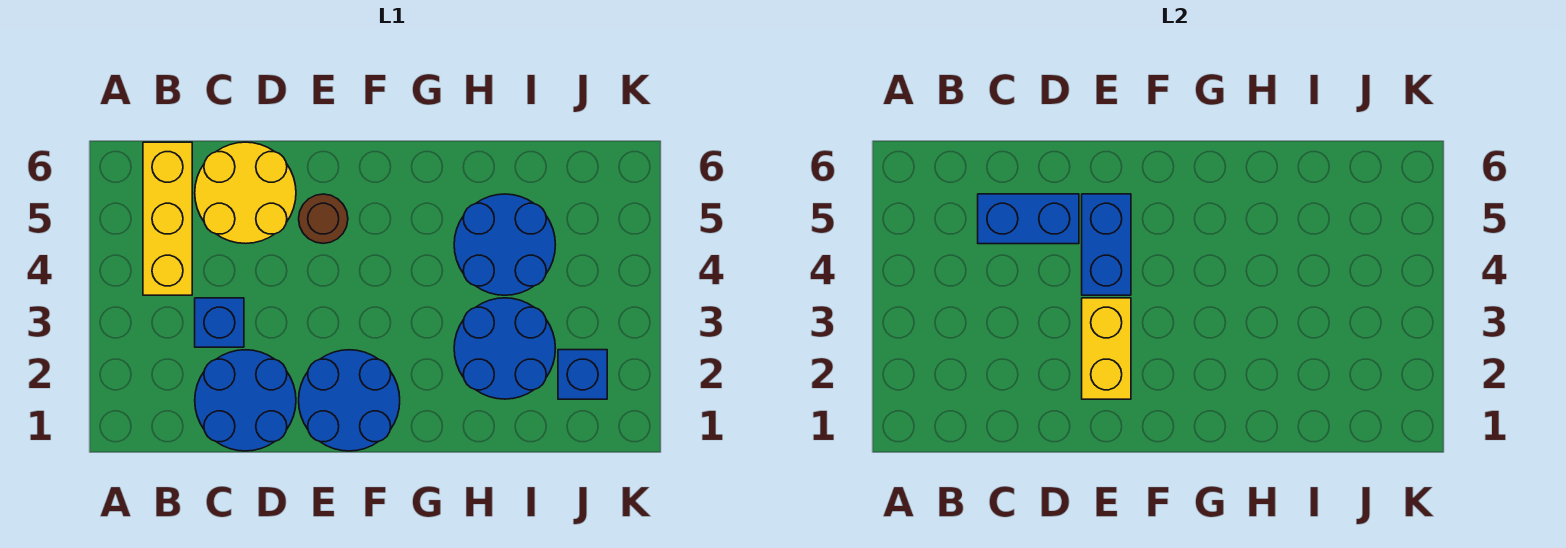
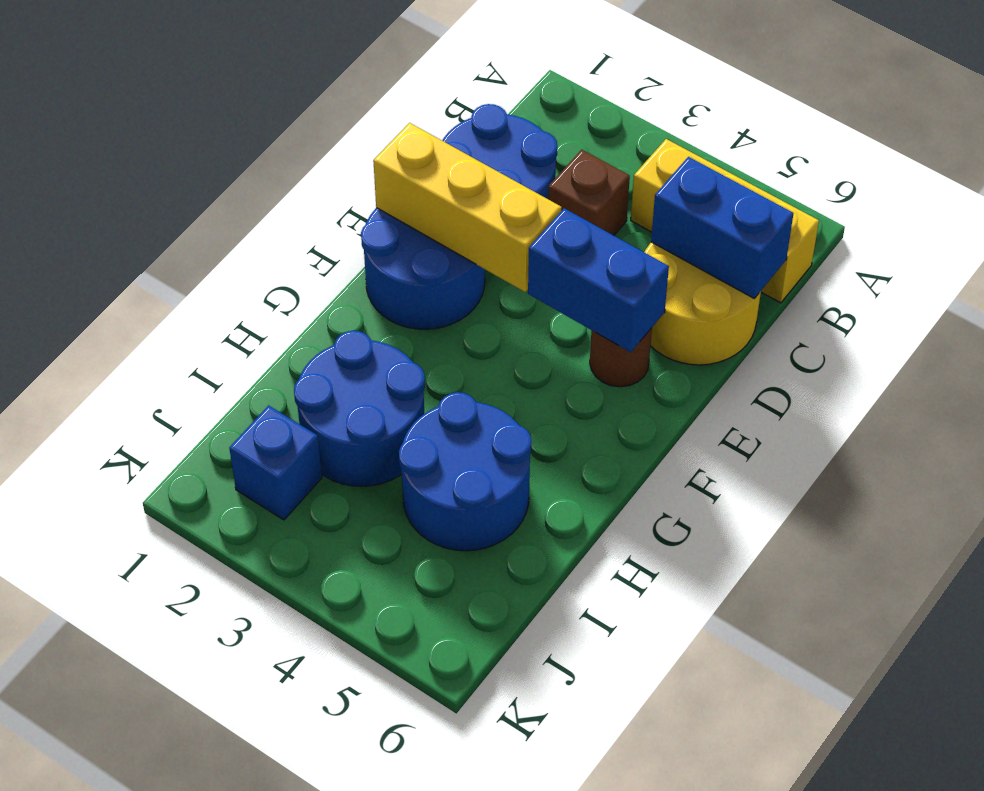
blue brick C3 level 1 -> brown brick C3 level 1
blue brick C5:D5 level 2 -> blue brick C5:C6 level 2
yellow brick E2:E3 level 2 -> yellow brick E1:E3 level 2

